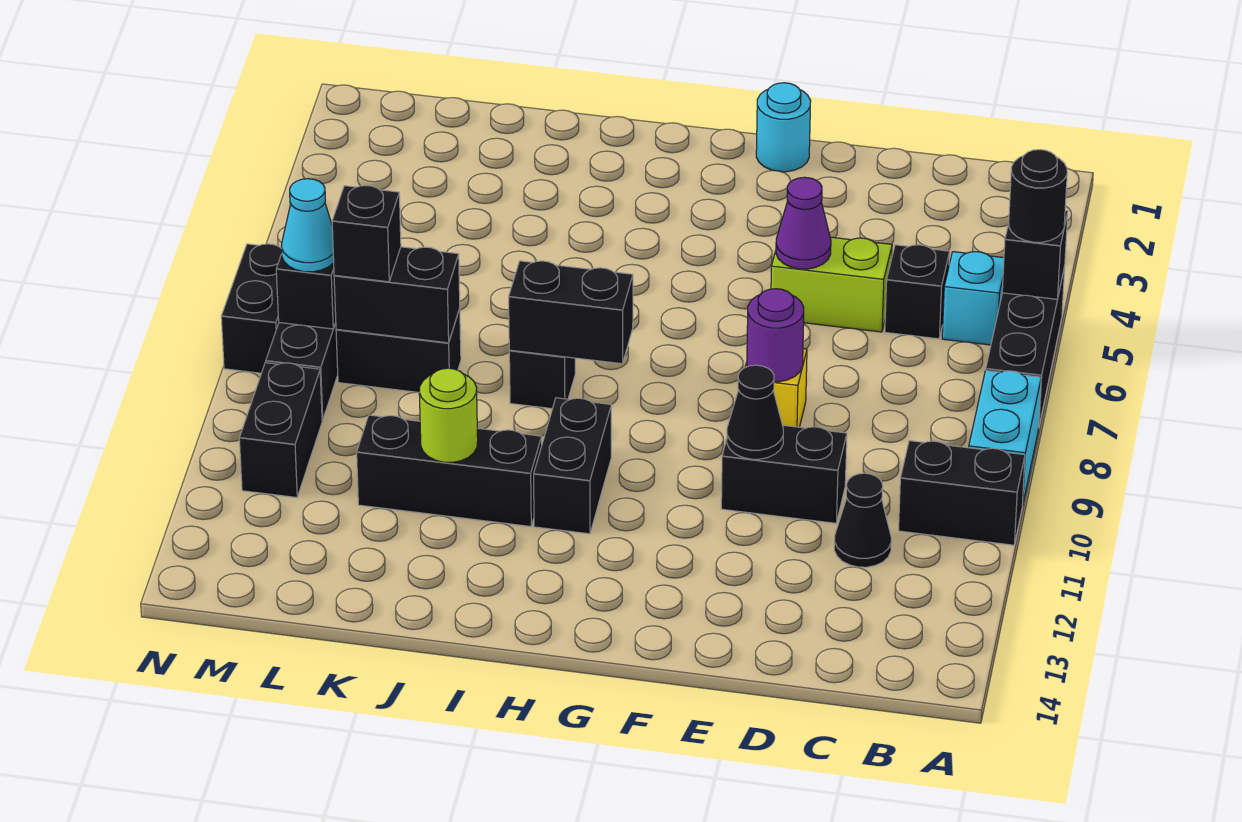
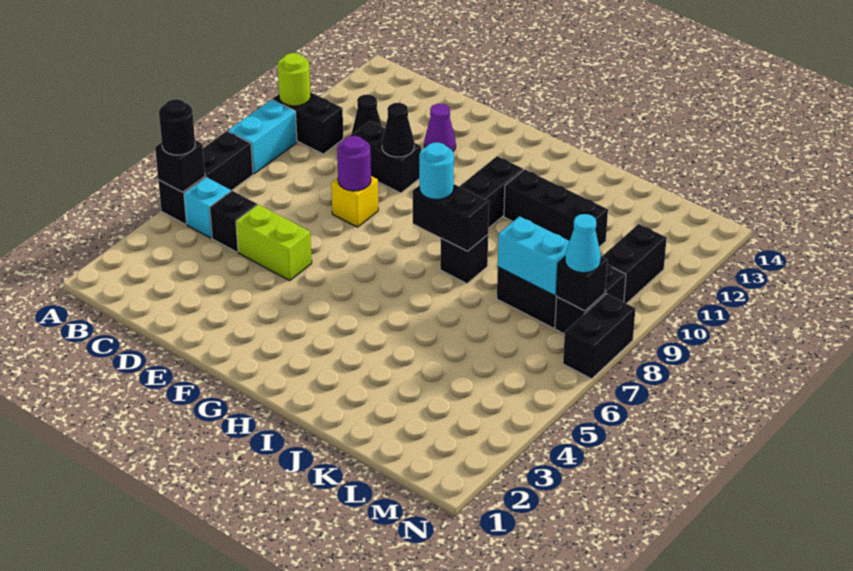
purple cone E5 level 2 -> purple cone E12 level 1
cyan round brick F1 level 1 -> cyan round brick H8 level 3
lime round brick J11 level 2 -> lime round brick A10 level 2
black brick K8:L8 level 2 -> cyan brick K8:L8 level 2
black brick L8 level 3 -> none

